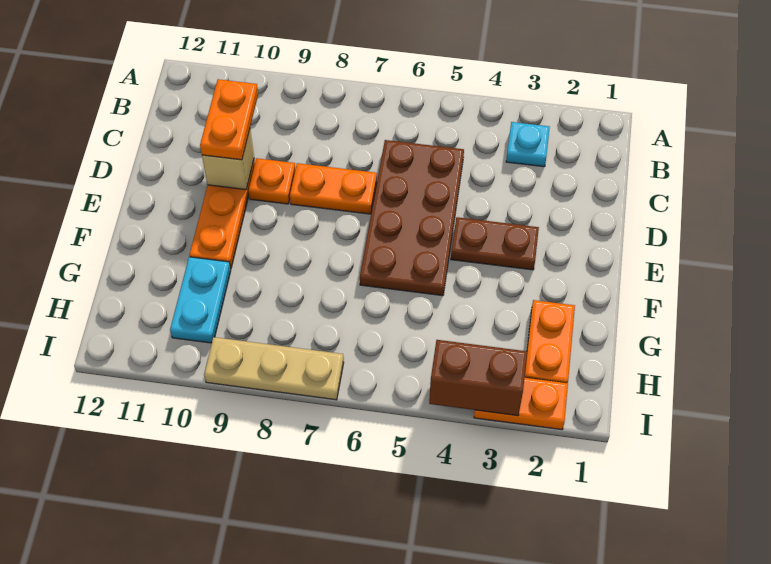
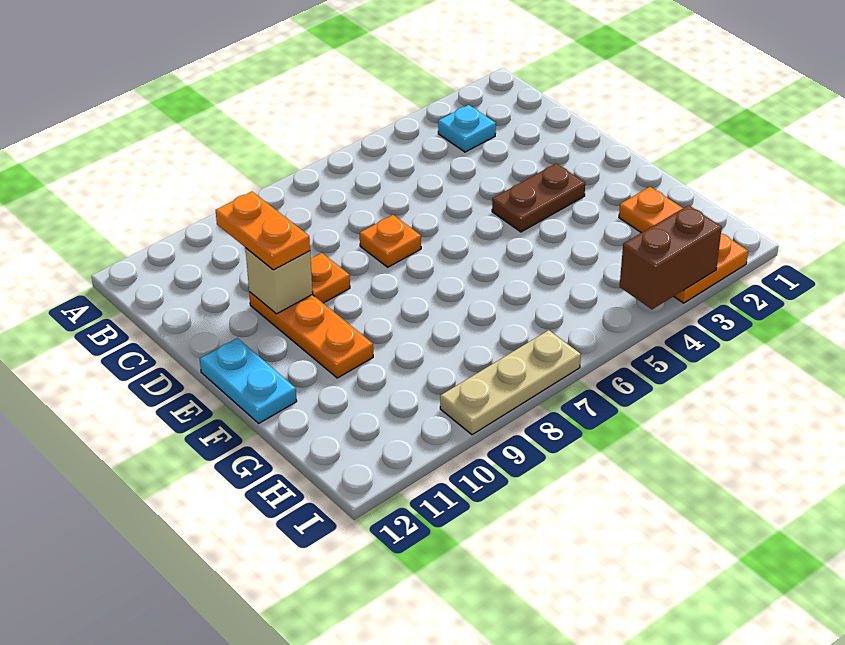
brown plate C5:F6 level 1 -> none
orange plate D7:D8 level 1 -> orange plate D7 level 1
cyan plate G10:H10 level 1 -> cyan plate E12:F12 level 1

